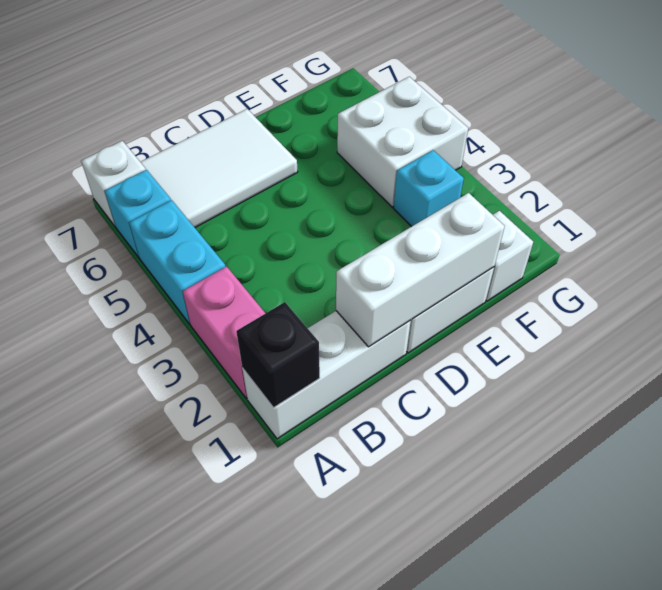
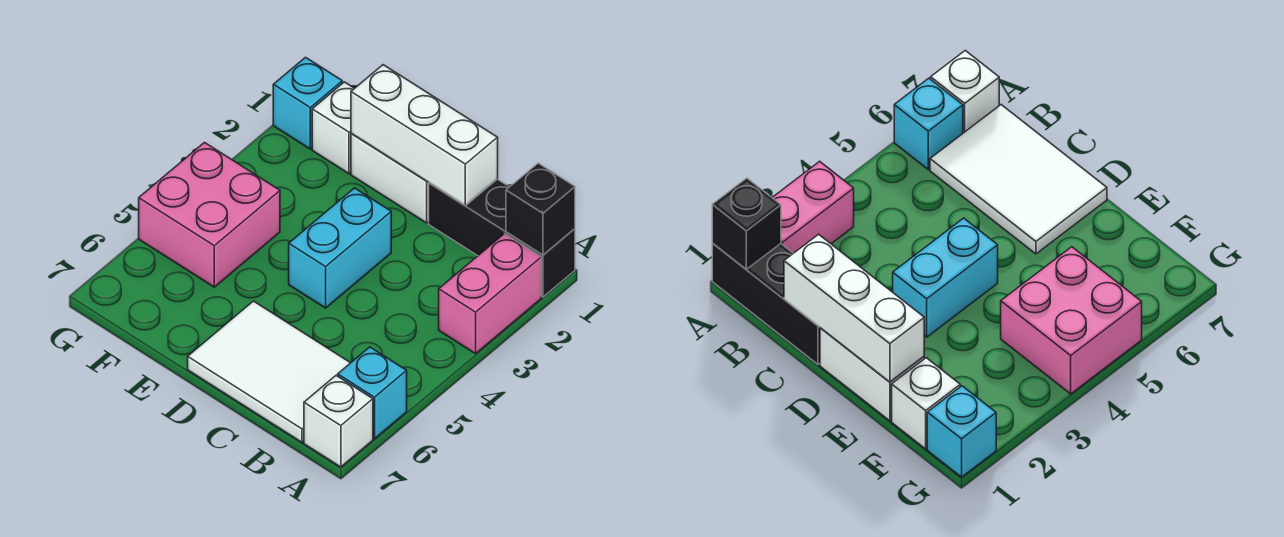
white brick A1:C1 level 1 -> black brick A1:C1 level 1
cyan brick A4:A5 level 1 -> cyan brick D3:D4 level 1
cyan brick F3 level 1 -> cyan brick G1 level 1
white brick F4:G5 level 1 -> pink brick F4:G5 level 1

